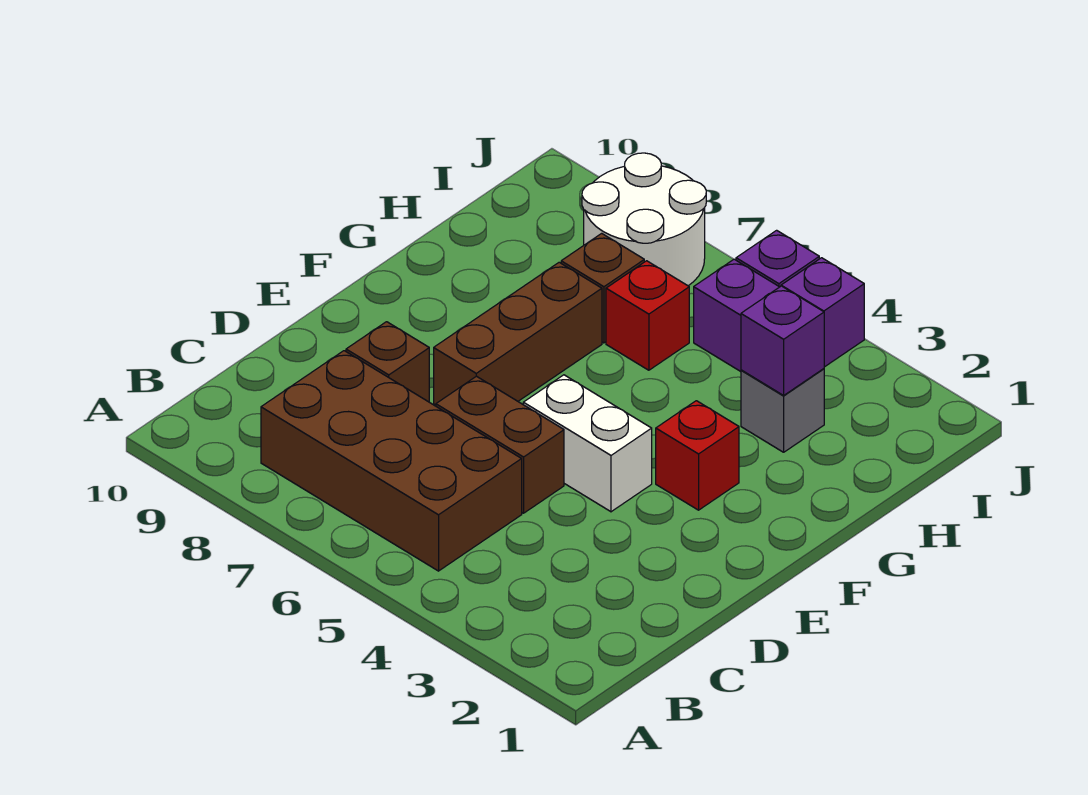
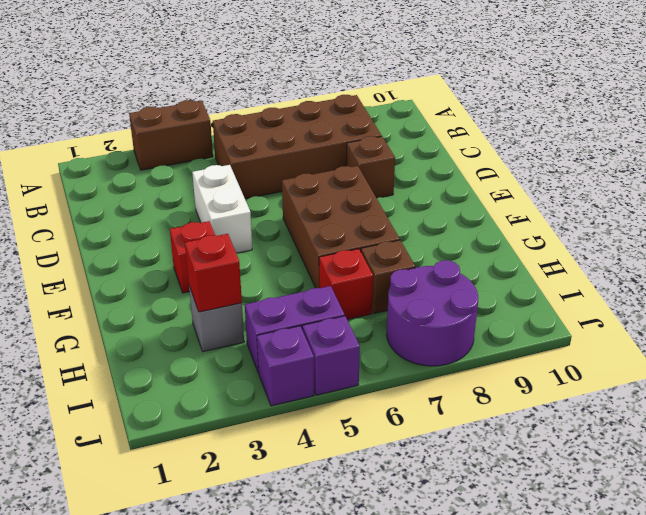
brown brick D5:D6 level 1 -> brown brick A3:A4 level 1
white brick E4:E5 level 1 -> white brick D4:E4 level 1
brown brick E7:G7 level 1 -> brown brick E6:G7 level 1
purple brick H3 level 2 -> red brick H3 level 2
white round brick I7:J8 level 1 -> purple round brick I7:J8 level 1

